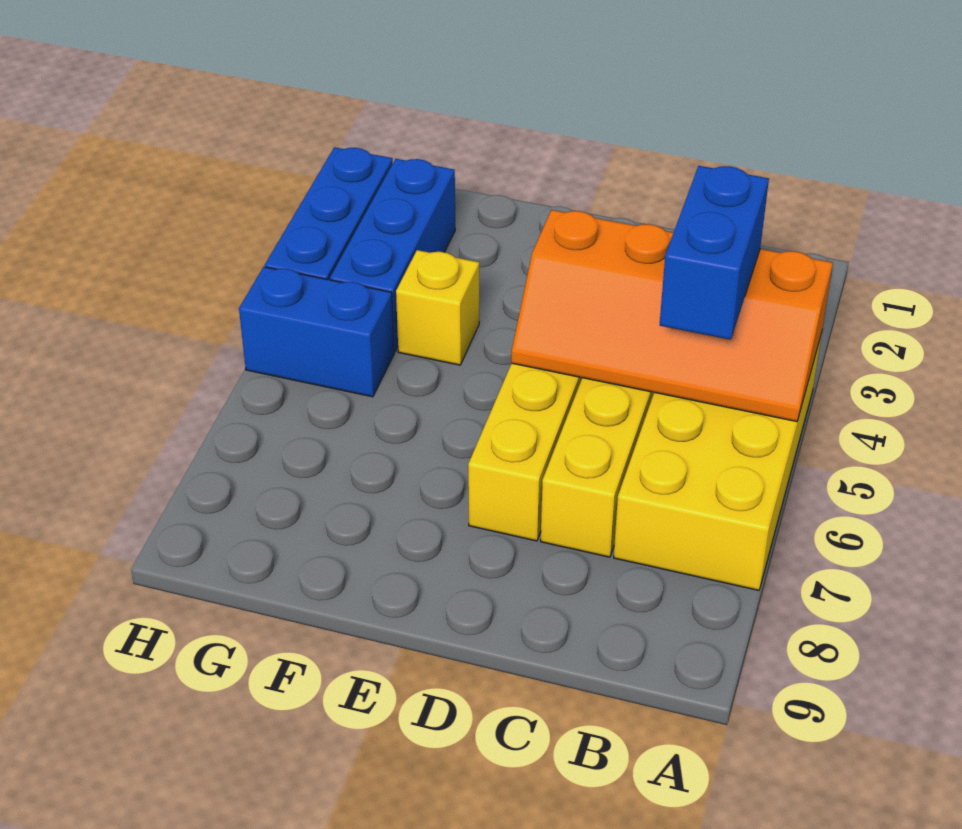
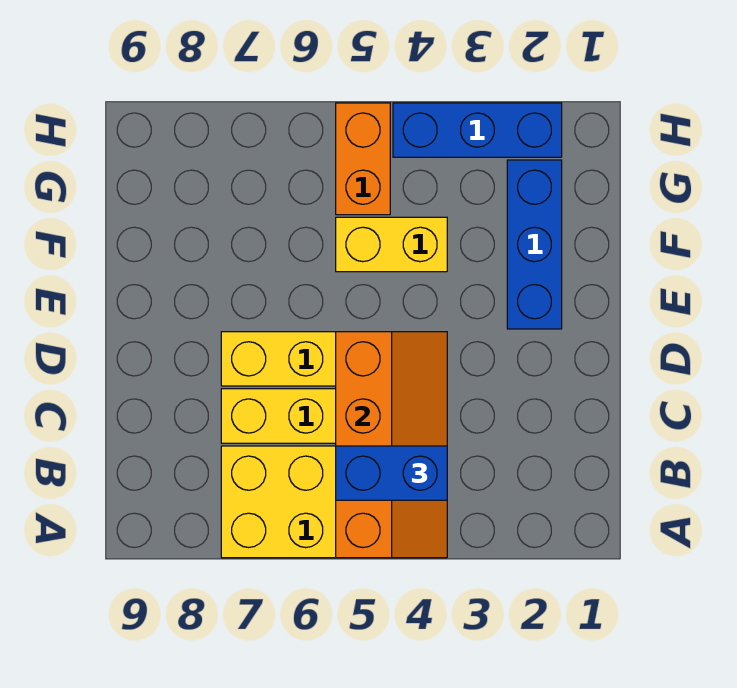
orange slope A4:D5 level 2 top 4 -> orange slope A4:D5 level 2 top 5
yellow brick F4 level 1 -> yellow brick F4:F5 level 1
blue brick G2:G4 level 1 -> blue brick E2:G2 level 1
blue brick G5:H5 level 1 -> orange brick G5:H5 level 1

